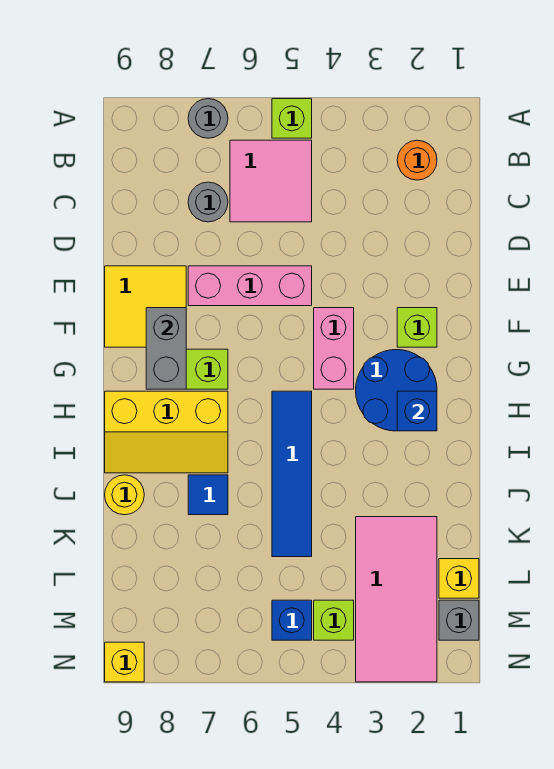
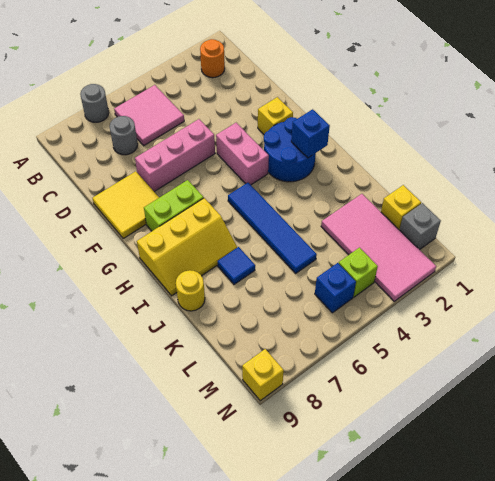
lime brick A5 level 1 -> none
lime brick F2 level 1 -> yellow brick F2 level 1
grey brick F8:G8 level 2 -> none

